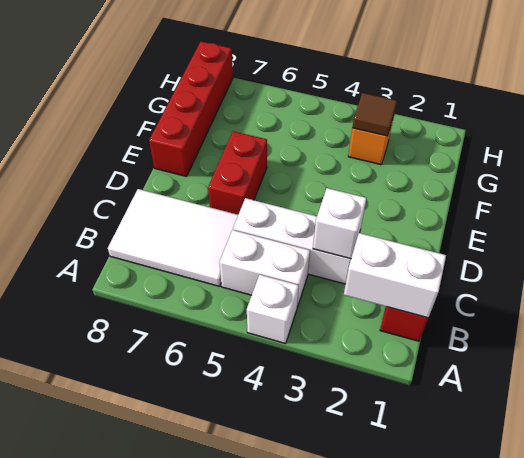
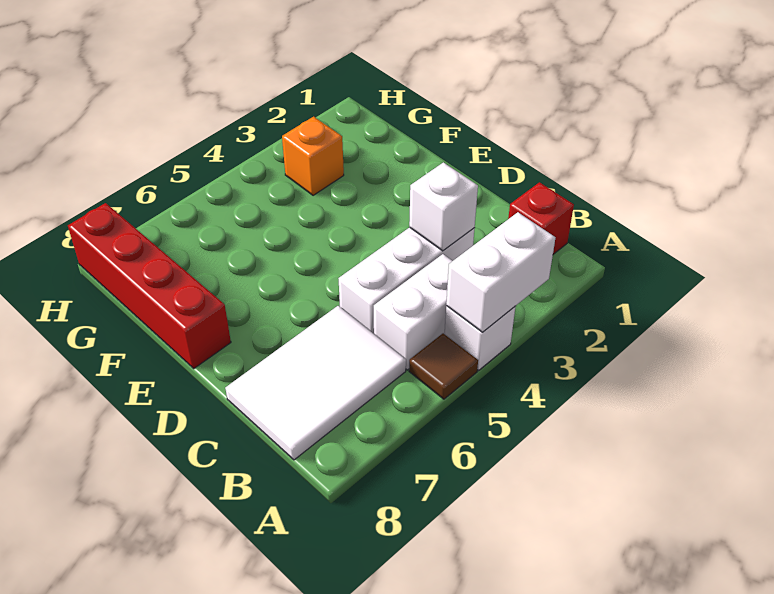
white brick B1:B2 level 2 -> white brick A3:A4 level 2
red brick D6:E6 level 1 -> none
brown tile G3 level 2 -> brown tile A5 level 1

